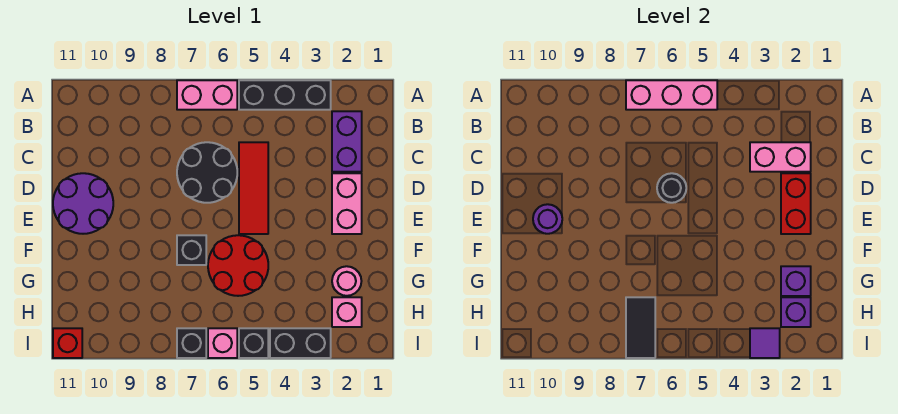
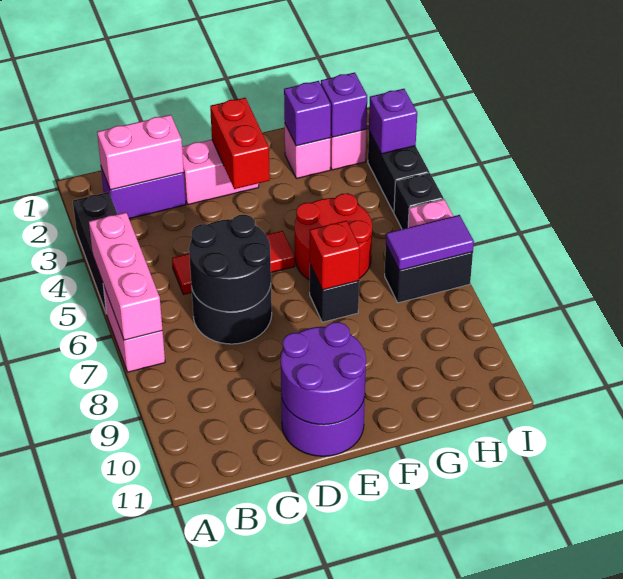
pink brick C2:C3 level 2 -> pink brick B2:C2 level 2
red brick D2:E2 level 2 -> red brick E2:E3 level 2
black round brick D6 level 2 -> black round brick C6:D7 level 2
purple round brick E10 level 2 -> purple round brick D10:E11 level 2
pink round brick G2 level 1 -> pink brick G2 level 1
black tile H7:I7 level 2 -> purple tile H7:I7 level 2
purple tile I3 level 2 -> purple brick I3 level 2
black brick I7 level 1 -> black brick H7:I7 level 1
red brick I11 level 1 -> red brick F7 level 2

